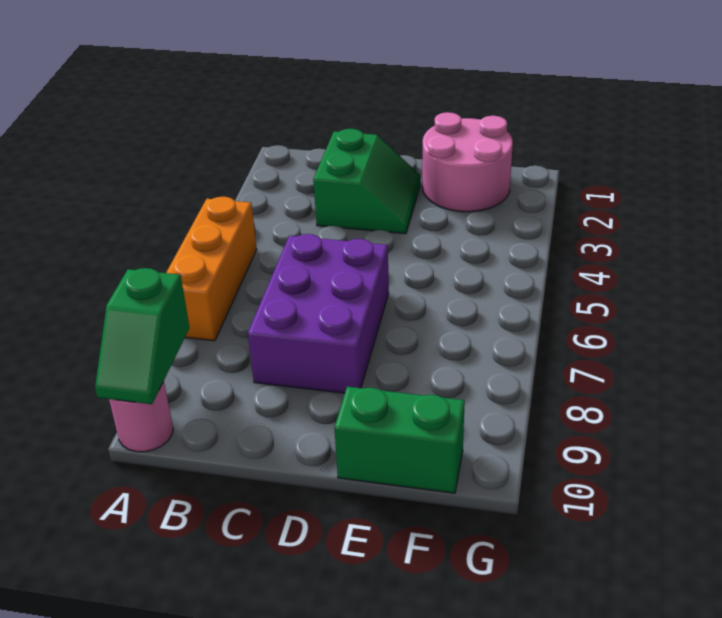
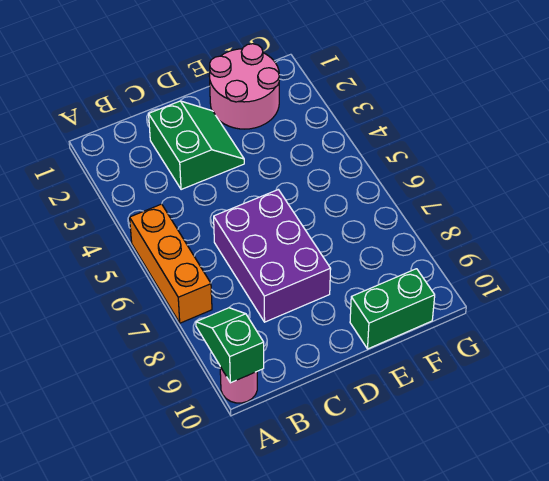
green slope A9:A10 level 2 top 9 -> green slope A9:A10 level 2 top 10

